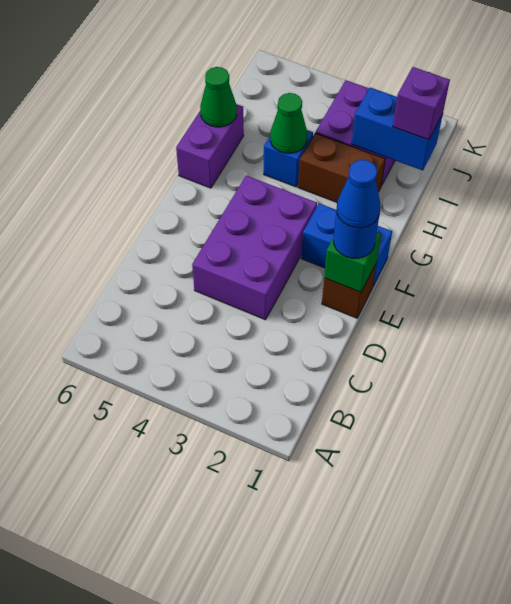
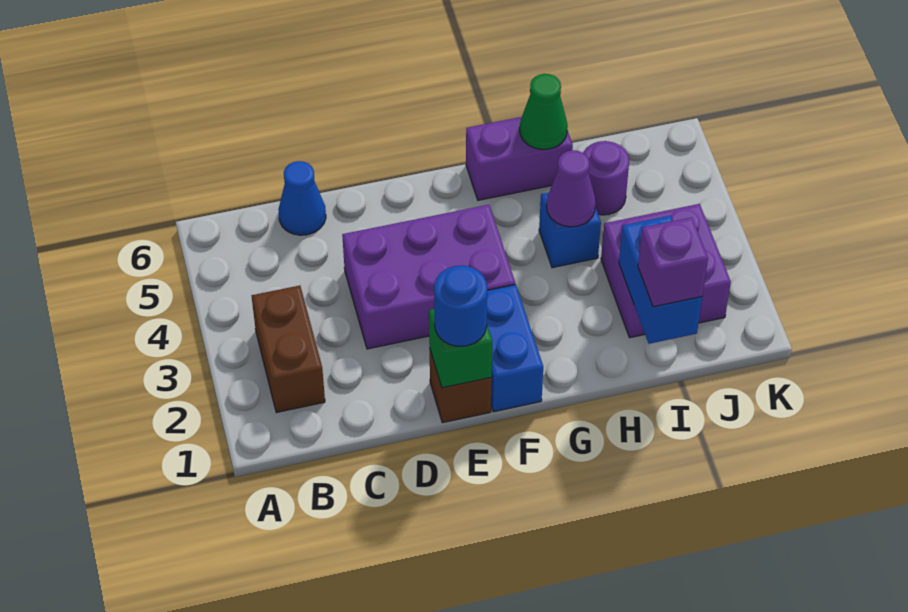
blue cone E1 level 4 -> blue cone C6 level 1
brown brick H2:H3 level 1 -> brown brick B2:B3 level 1
green cone H4 level 2 -> purple cone H4 level 2
none -> purple round brick I5 level 1

